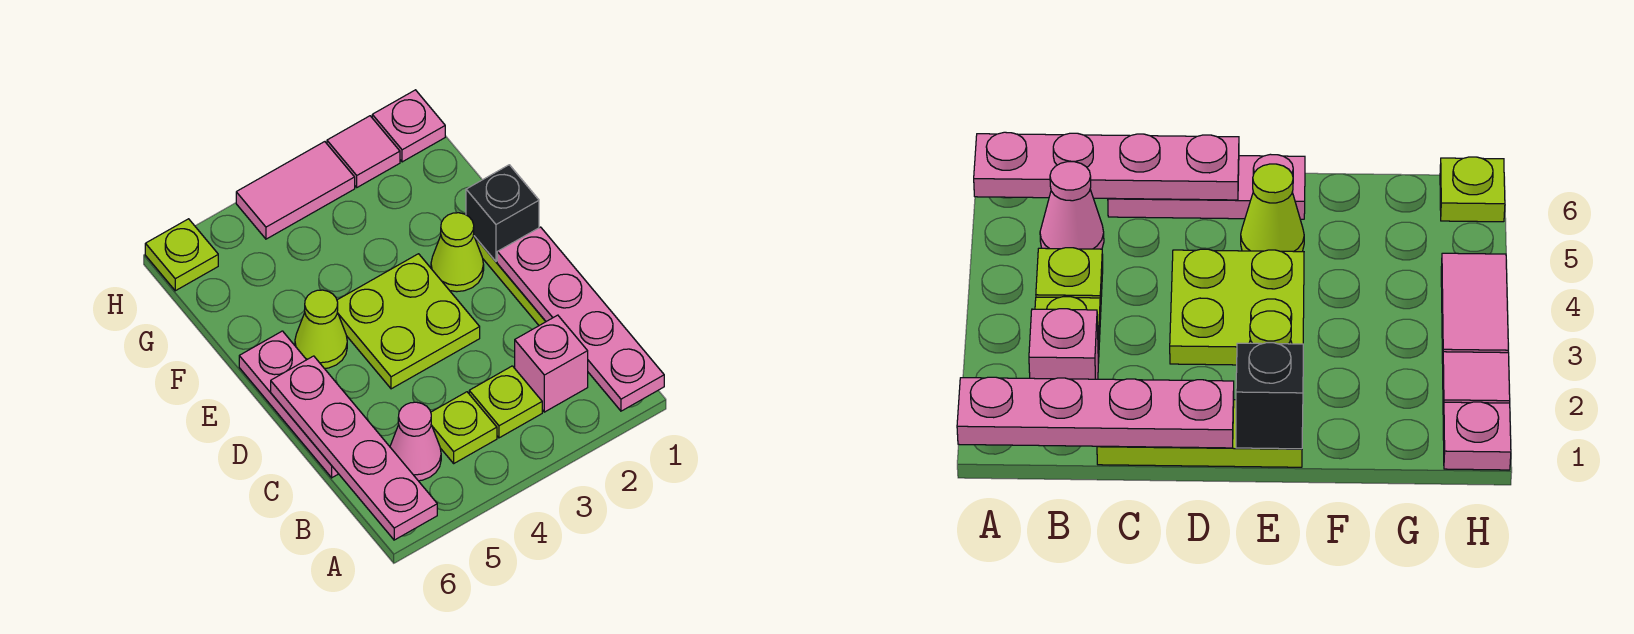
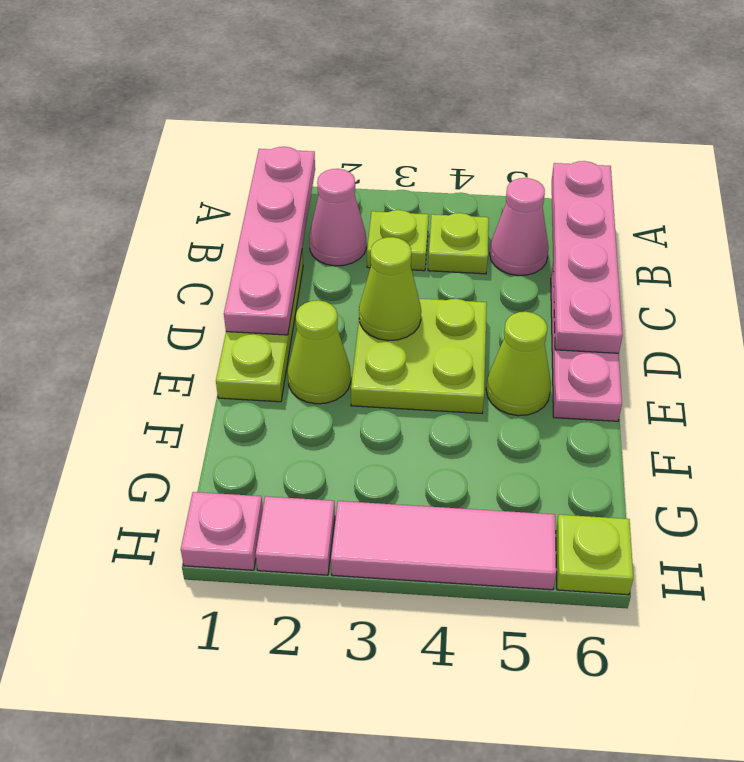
pink brick B2 level 1 -> pink cone B2 level 1
none -> lime cone D3 level 2
black brick E1 level 2 -> none
pink tile H3:H4 level 1 -> pink tile H3:H5 level 1

